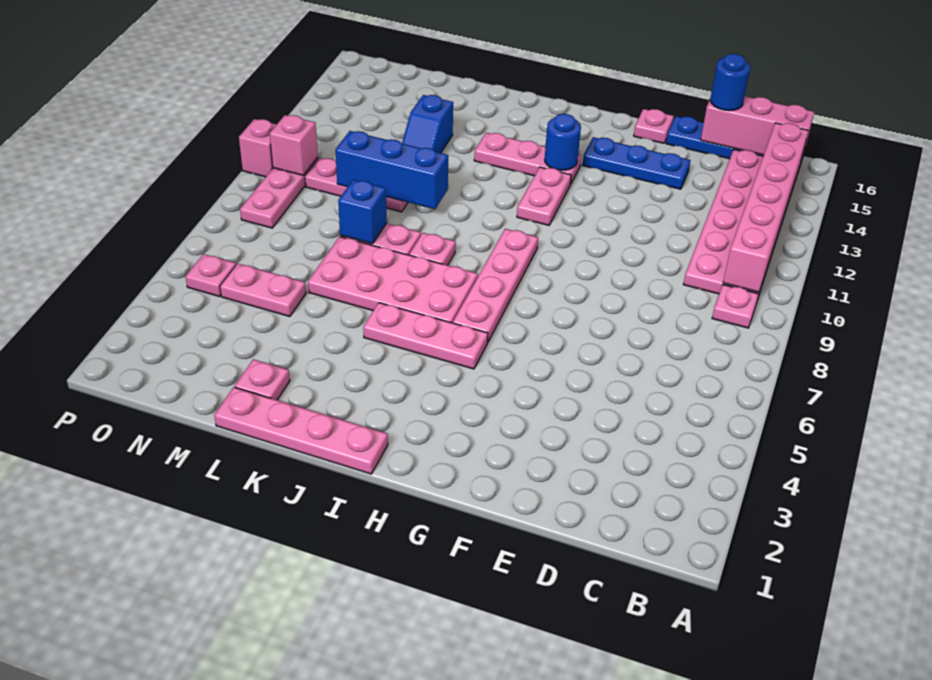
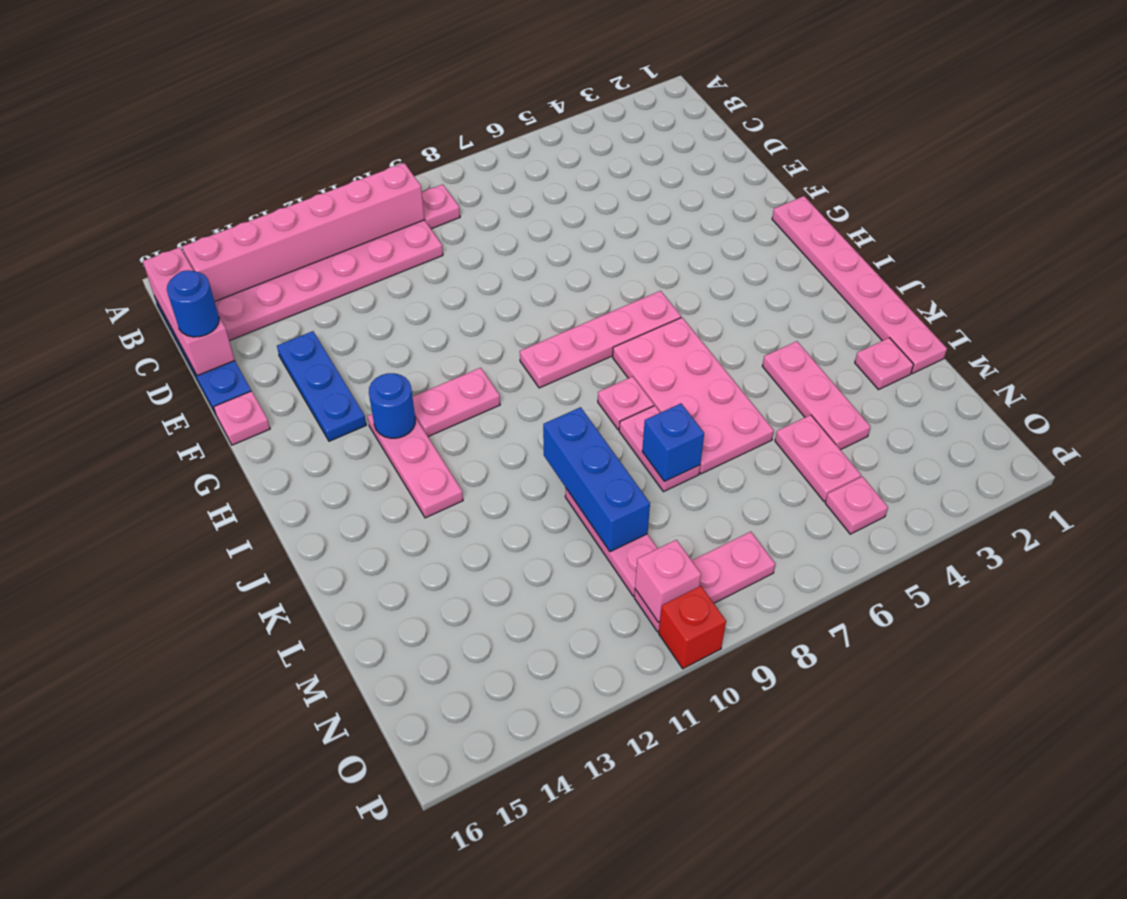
pink plate H5:J5 level 1 -> pink plate K4:M4 level 1
pink plate I1:L1 level 1 -> pink plate G1:L1 level 1
blue slope L12:L13 level 1 top 13 -> none
pink brick P10 level 1 -> red brick P10 level 1

